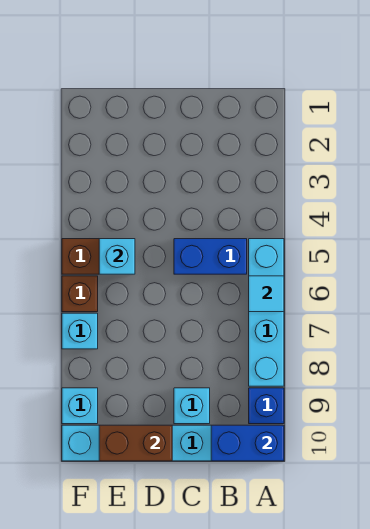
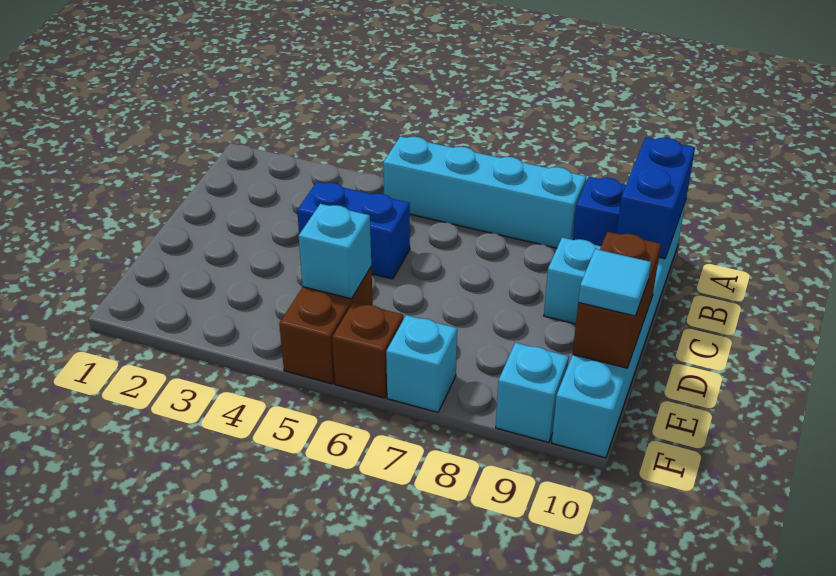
cyan tile A6 level 2 -> cyan tile E10 level 3
blue brick B5:C5 level 1 -> blue brick C4:C5 level 1

